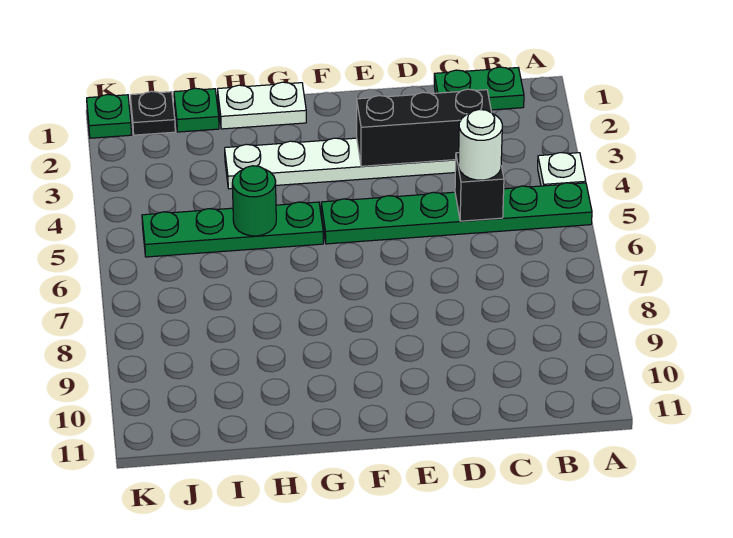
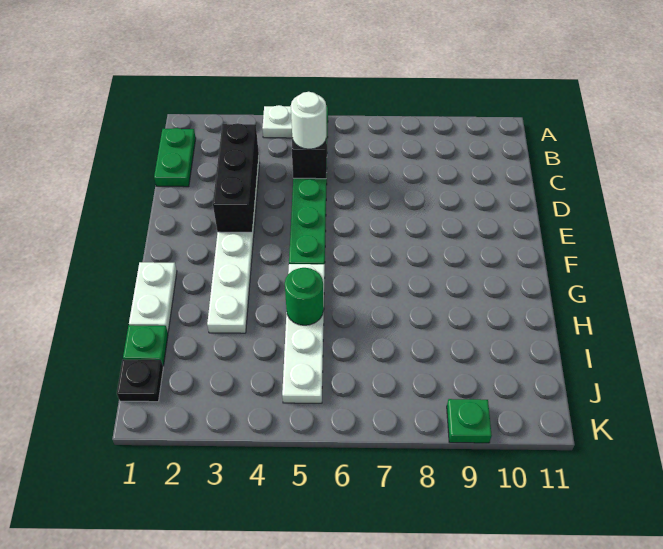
green plate G5:J5 level 1 -> white plate G5:J5 level 1
green plate K1 level 1 -> green plate K9 level 1

